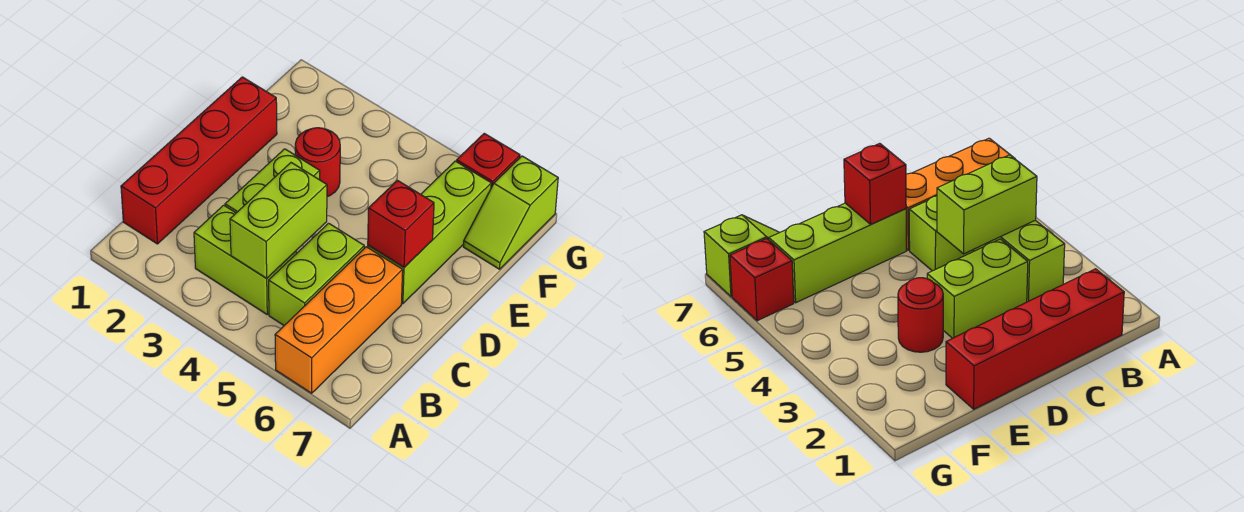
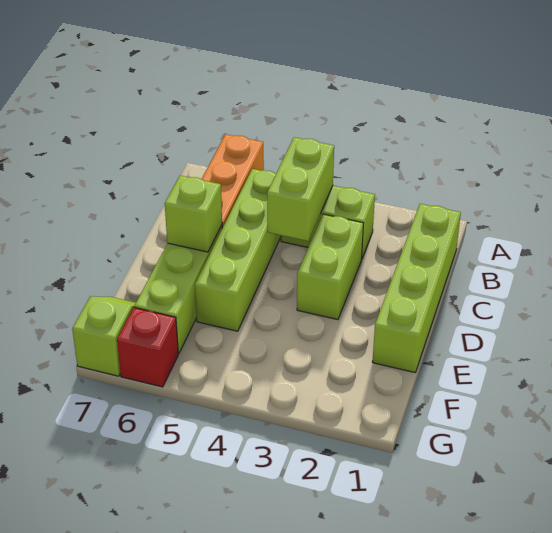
red brick B1:E1 level 1 -> lime brick B1:E1 level 1
lime brick B5:C5 level 1 -> lime brick B5:E5 level 1
red brick D6 level 2 -> lime brick D6 level 2
red round brick E3 level 1 -> none

